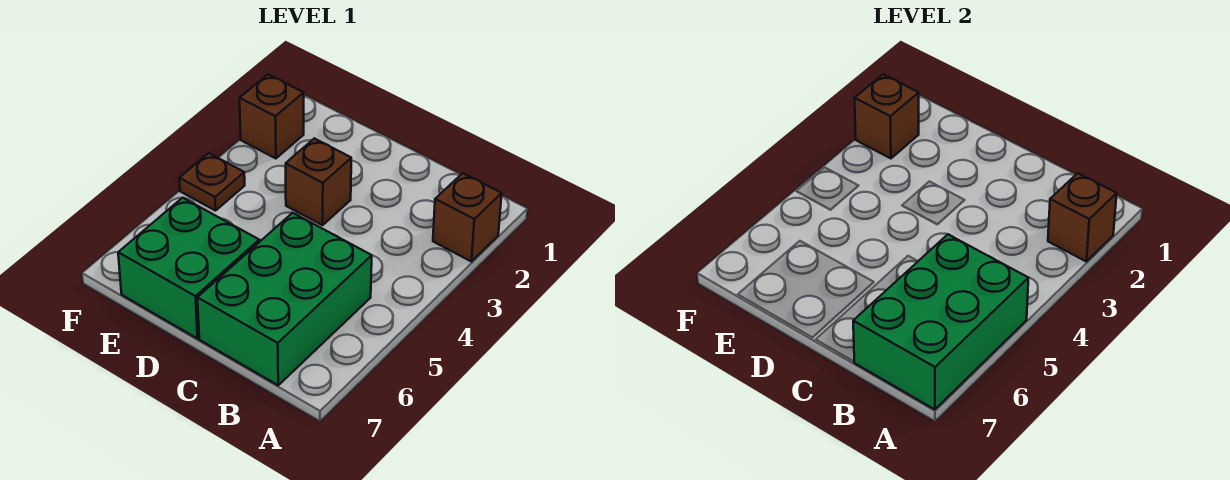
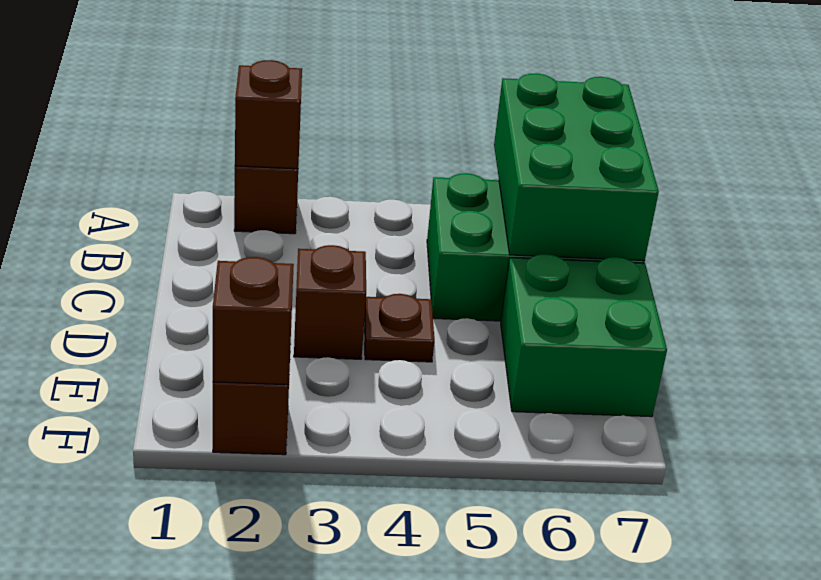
green brick A5:B7 level 2 -> green brick A6:C7 level 2
brown plate F4 level 1 -> brown plate D4 level 1

